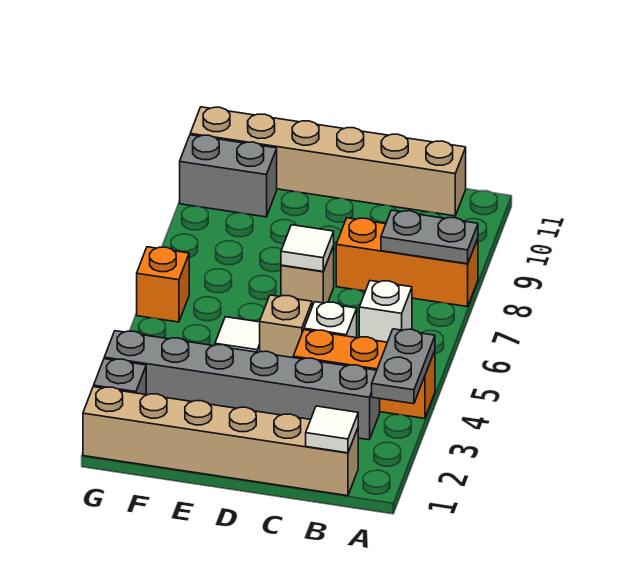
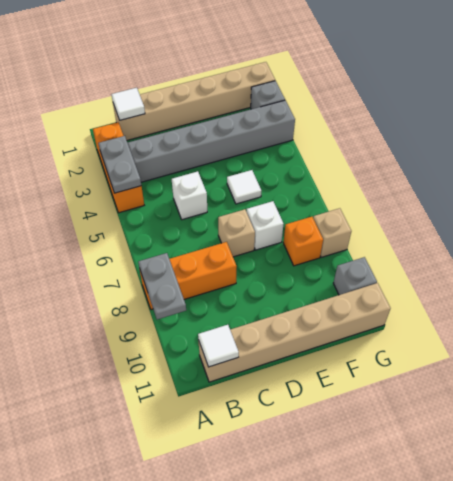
orange brick A4:C4 level 1 -> orange brick A2:A4 level 1
grey plate A8:B8 level 2 -> grey plate A8:A9 level 2
white brick B6 level 1 -> white brick E7 level 1
tan brick D5 level 1 -> tan brick G8 level 1
white tile D7 level 2 -> white tile B11 level 2
grey brick F10:G10 level 1 -> grey brick G10 level 1
orange brick G6 level 1 -> orange brick F8 level 1

